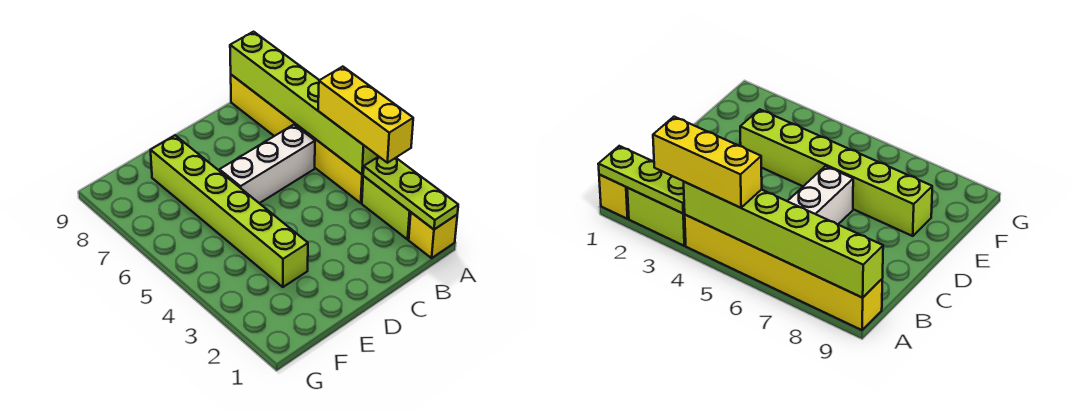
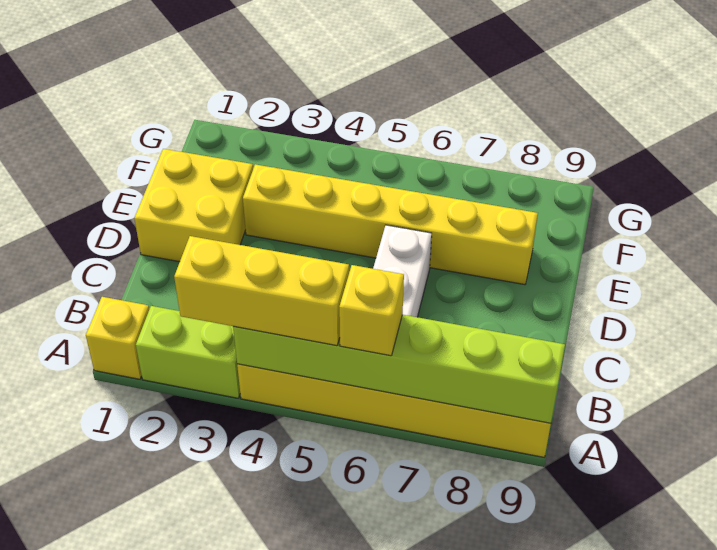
lime plate A1:A3 level 2 -> none
none -> yellow brick A6 level 3
none -> yellow brick D1:E2 level 1
lime brick E3:E8 level 1 -> yellow brick E3:E8 level 1

